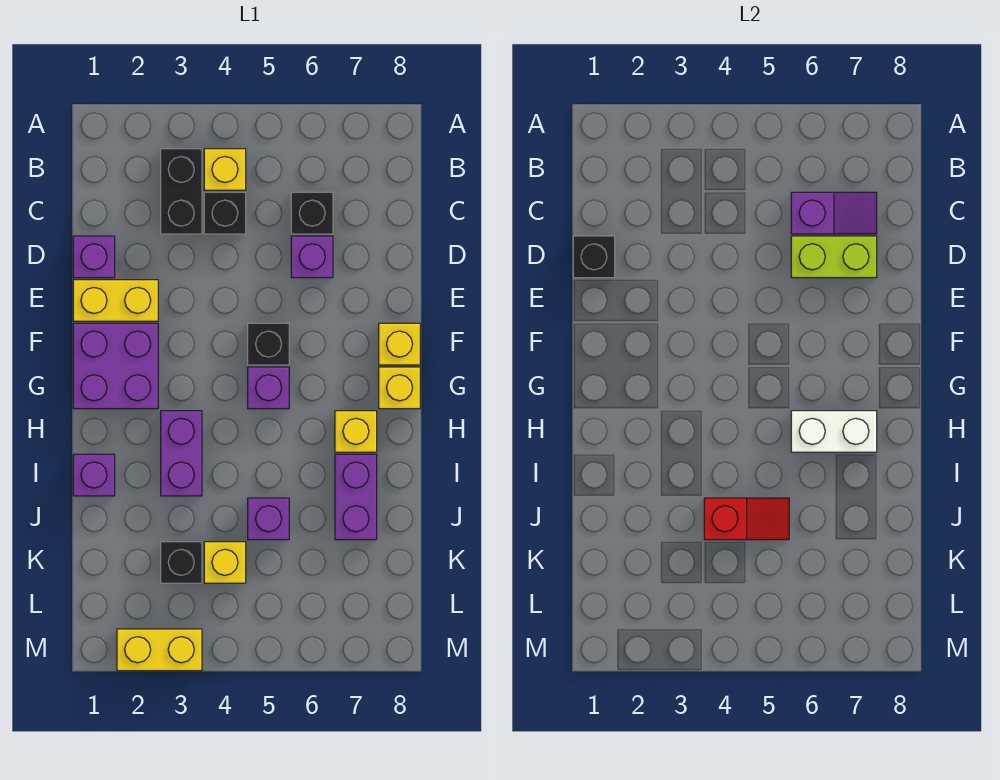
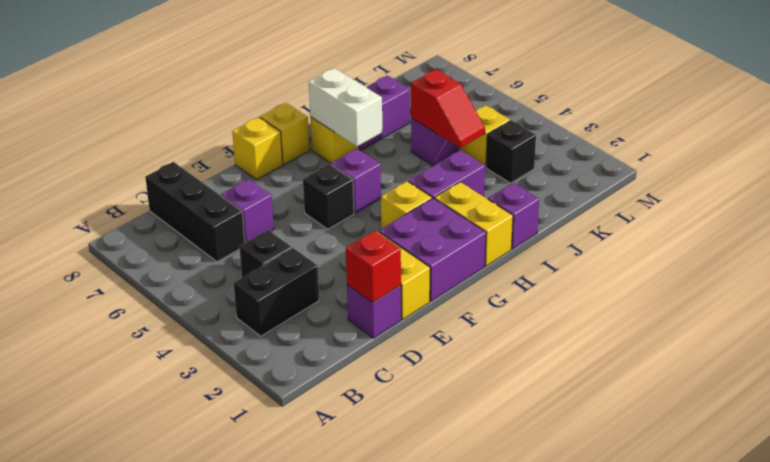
yellow brick B4 level 1 -> yellow brick G3 level 1
black brick C6 level 1 -> black brick C6:C8 level 1
purple slope C6:C7 level 2 top 6 -> none
black brick D1 level 2 -> red brick D1 level 2
lime brick D6:D7 level 2 -> none
red slope J4:J5 level 2 top 4 -> red slope J4:J5 level 2 top 5
yellow brick M2:M3 level 1 -> yellow brick H1:H2 level 1

